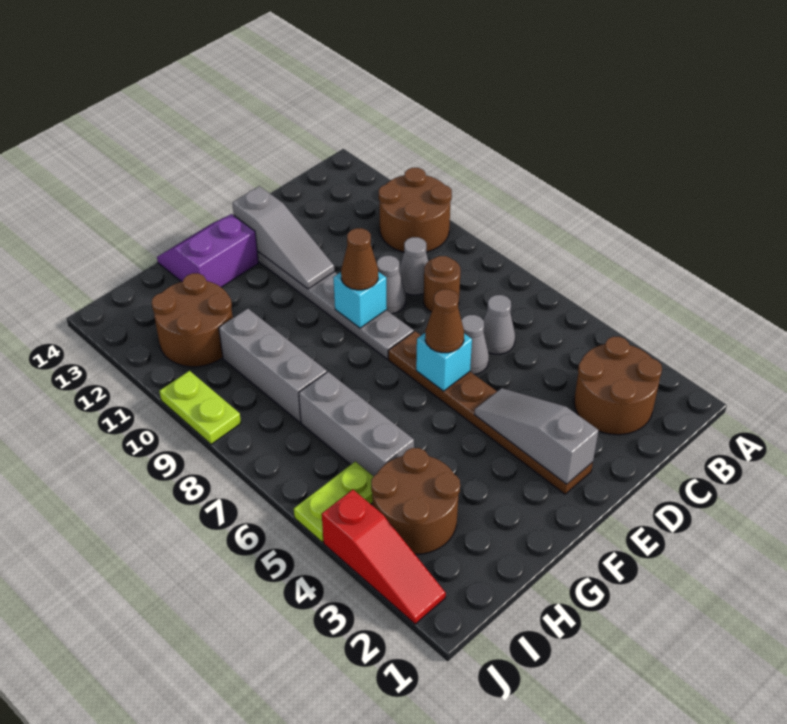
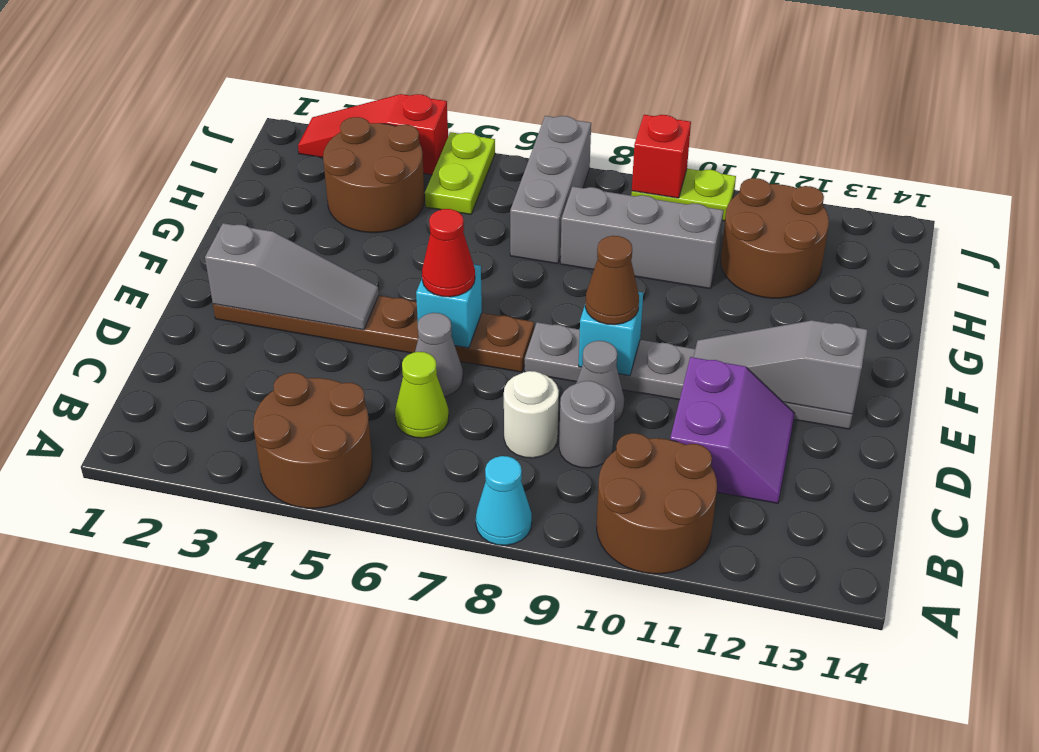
none -> cyan cone A8 level 1
brown round brick B2:C3 level 1 -> brown round brick A4:B5 level 1
grey cone C6 level 1 -> lime cone C6 level 1
brown round brick C8 level 1 -> white round brick C8 level 1
grey cone C9 level 1 -> grey round brick C9 level 1
brown cone E6 level 3 -> red cone E6 level 3
purple slope F13:G14 level 1 top 13 -> purple slope C11:D12 level 1 top 11
grey brick H5:H7 level 1 -> grey brick H7:J7 level 1
none -> red brick J9 level 2

